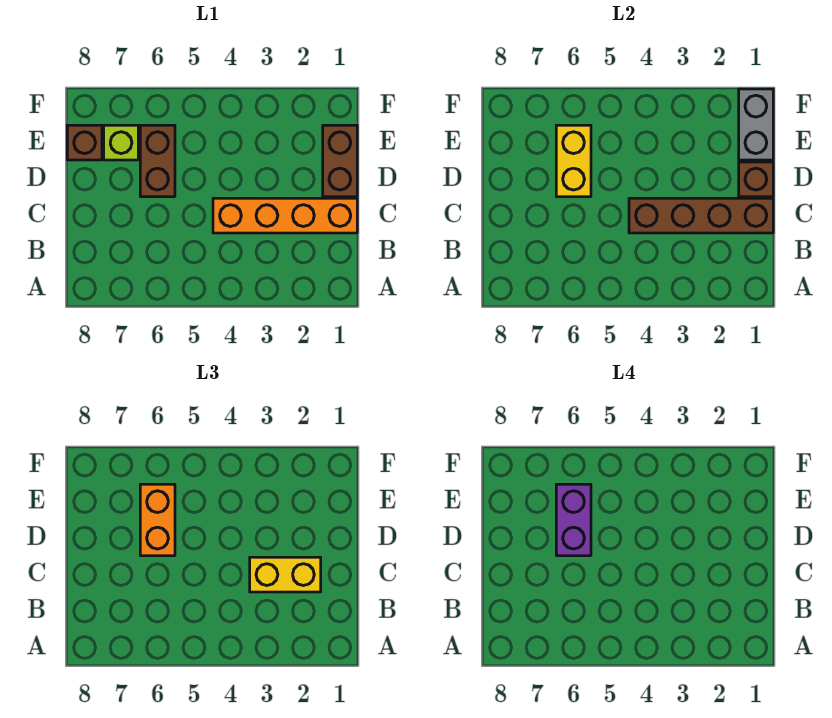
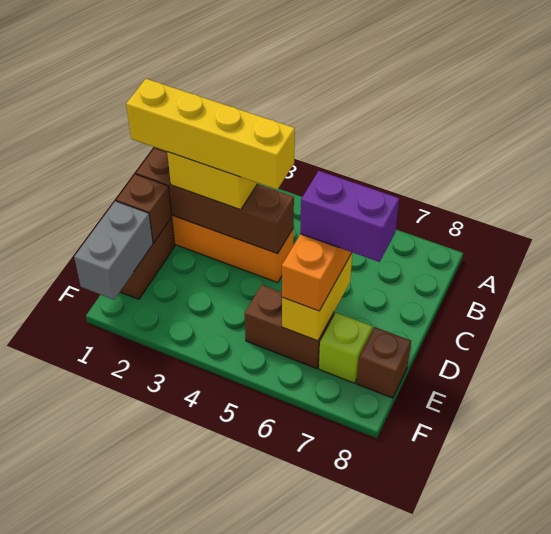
none -> yellow brick C1:C4 level 4
brown brick D6:E6 level 1 -> brown brick E5:E6 level 1
purple brick D6:E6 level 4 -> purple brick D6:D7 level 4

